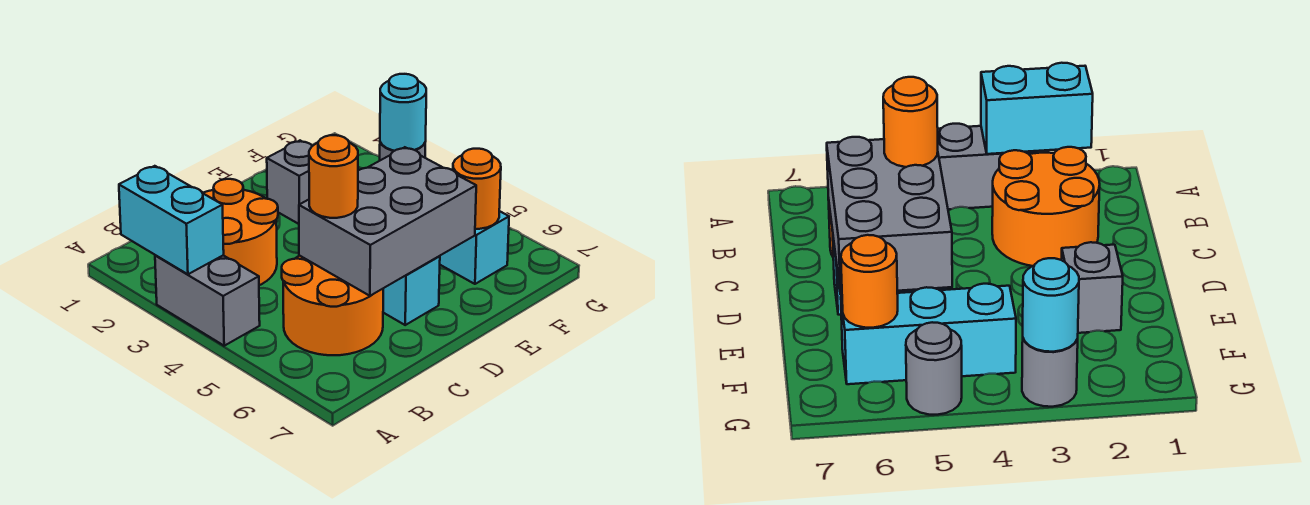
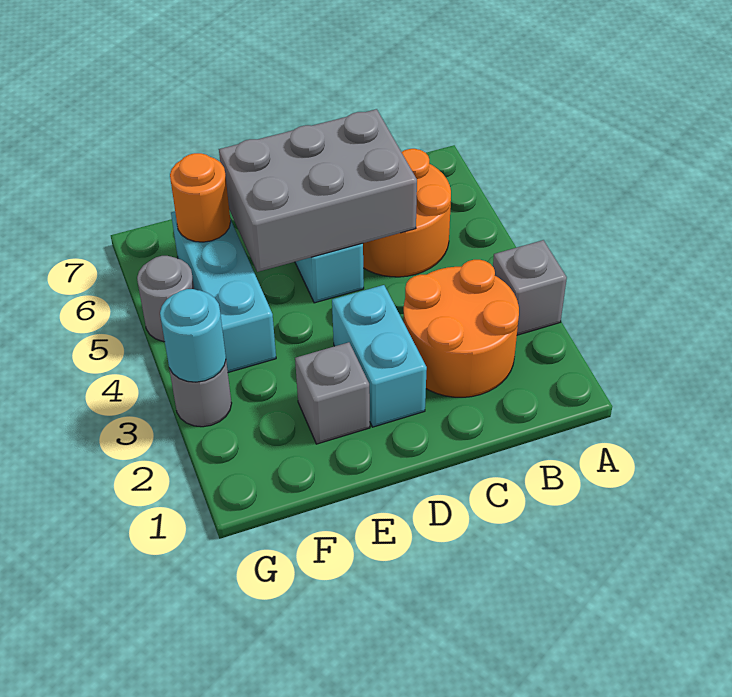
cyan brick A2:A3 level 2 -> cyan brick D2:D3 level 1
grey brick A3:A4 level 1 -> grey brick A3 level 1
orange round brick C5 level 3 -> none

